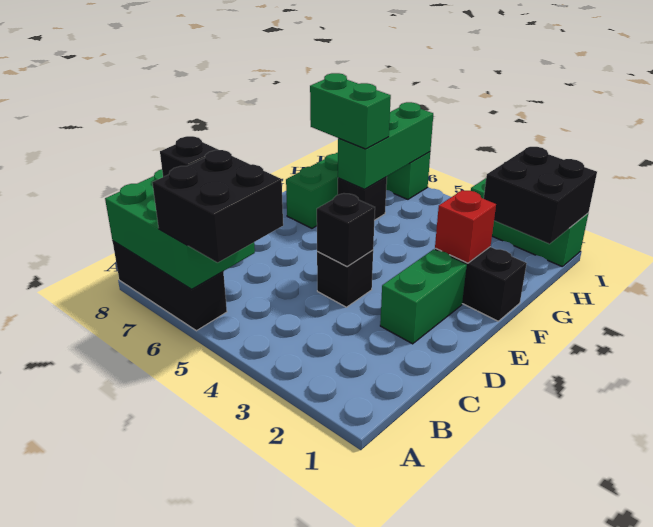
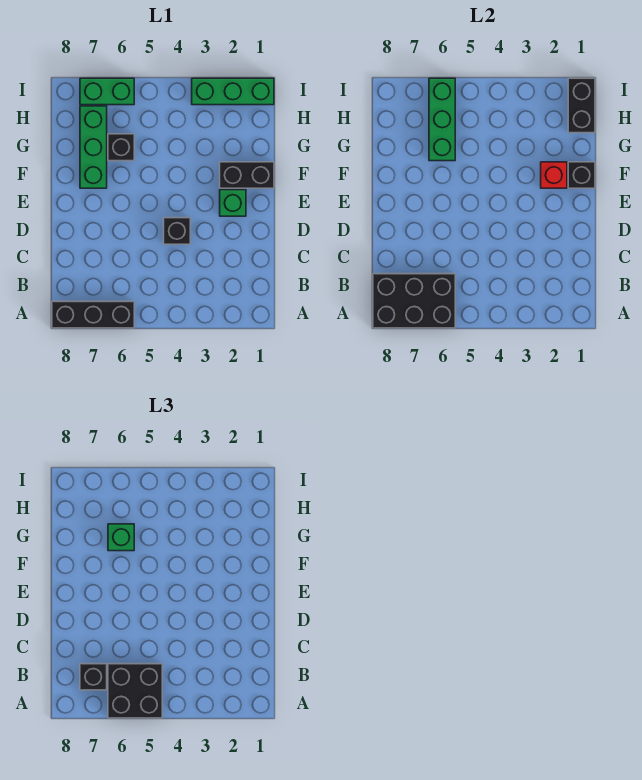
green brick A6:B8 level 2 -> black brick A6:B8 level 2
green brick D2:E2 level 1 -> green brick E2 level 1
black brick D4 level 2 -> black brick F1 level 2
green brick G6:G7 level 3 -> green brick G6 level 3
black brick H1:I2 level 2 -> black brick H1:I1 level 2

